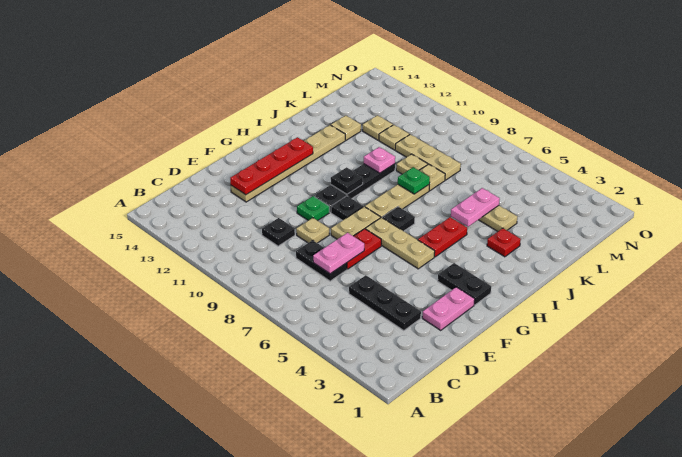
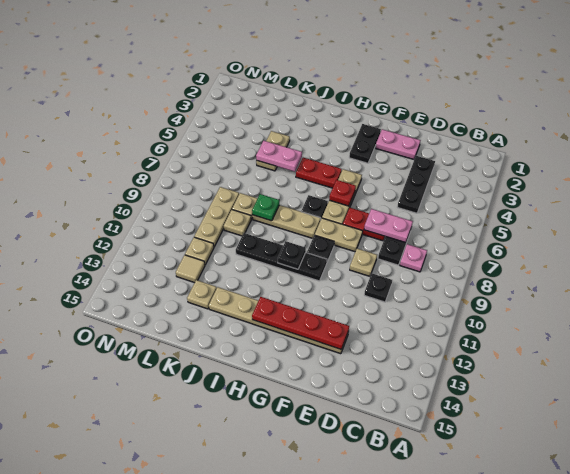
green plate F10 level 1 -> none
red plate J3 level 1 -> red plate G6 level 2
pink plate J10 level 2 -> pink plate C8 level 1
tan plate L12 level 1 -> tan tile L12 level 1

